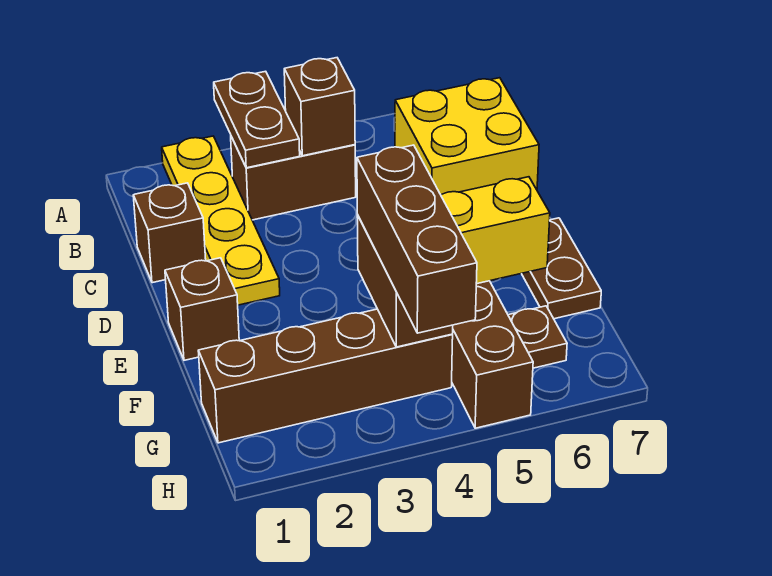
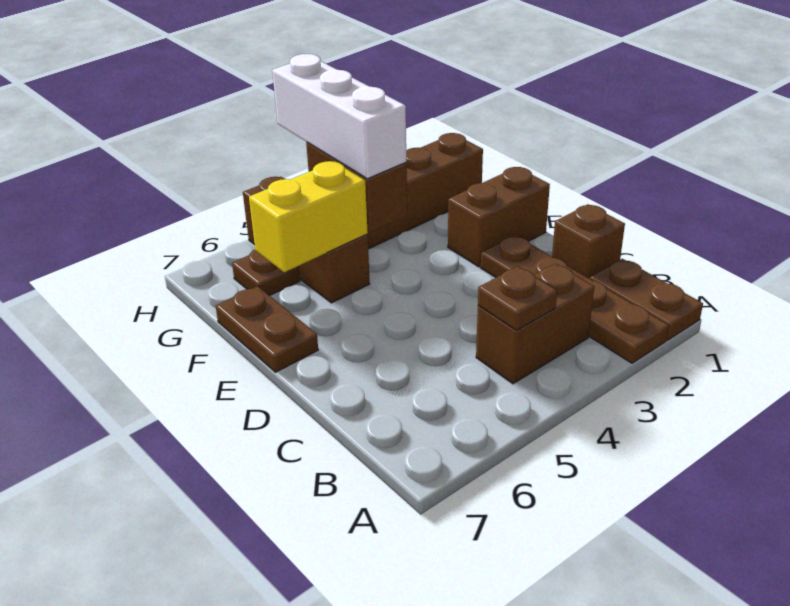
yellow plate A2:D2 level 1 -> brown plate A2:D2 level 1
brown plate A3:B3 level 2 -> brown plate A1:B1 level 1
brown brick B4 level 2 -> brown plate B4 level 2
yellow brick B6:C7 level 1 -> none
brown brick E1 level 1 -> brown brick E1:E2 level 1
brown brick F4:H4 level 3 -> white brick F4:H4 level 3

